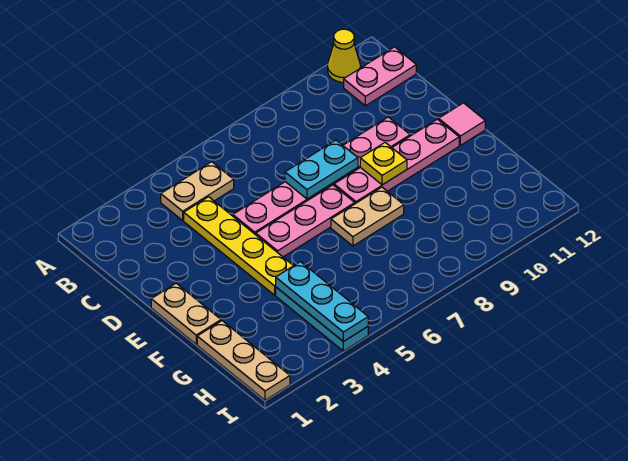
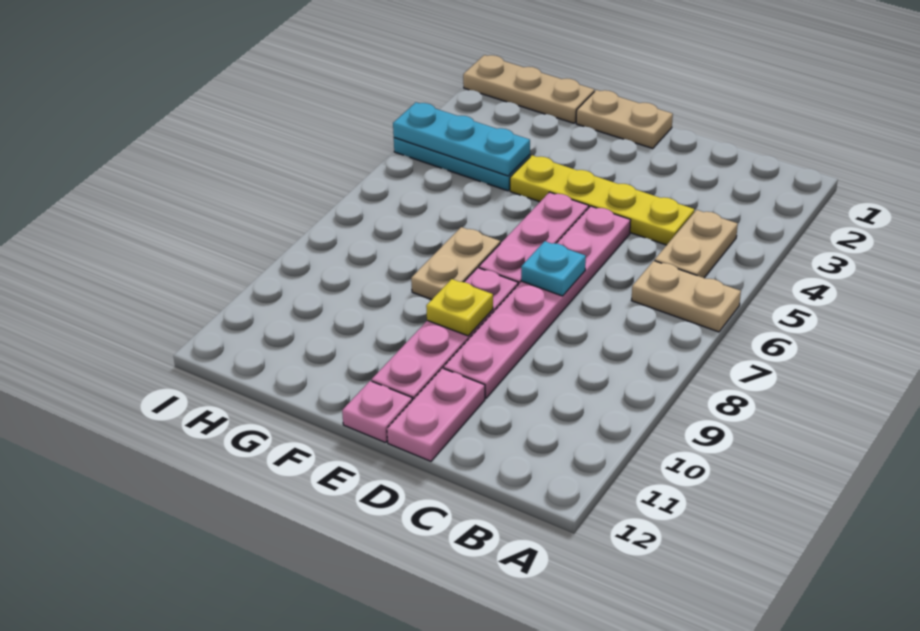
none -> tan plate A6:B6 level 1
yellow cone A11 level 1 -> none
pink plate B11:B12 level 1 -> pink plate D11:D12 level 1
cyan plate D7:D8 level 2 -> cyan plate D7 level 2
pink tile E12 level 1 -> pink plate E12 level 1

